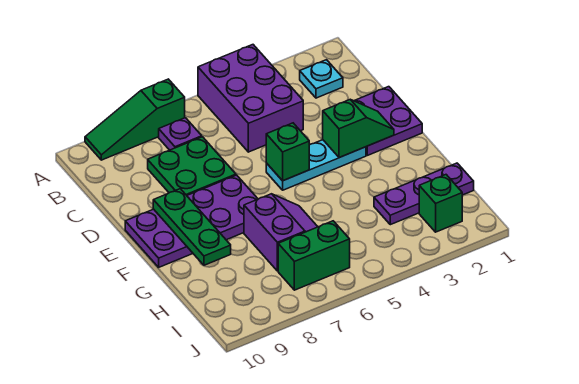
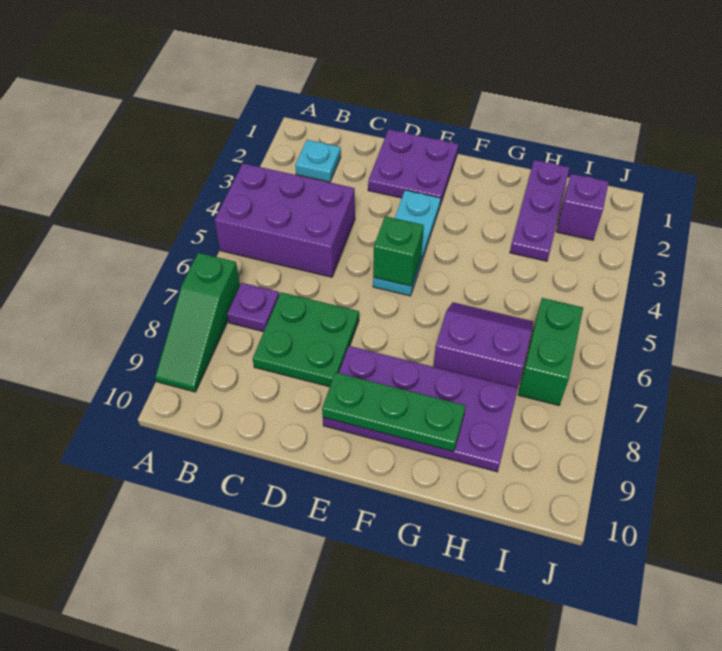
green slope E2:E3 level 2 top 3 -> none
purple plate E7:F10 level 1 -> purple plate E8:H9 level 1
green brick I2 level 1 -> purple brick I2 level 1

